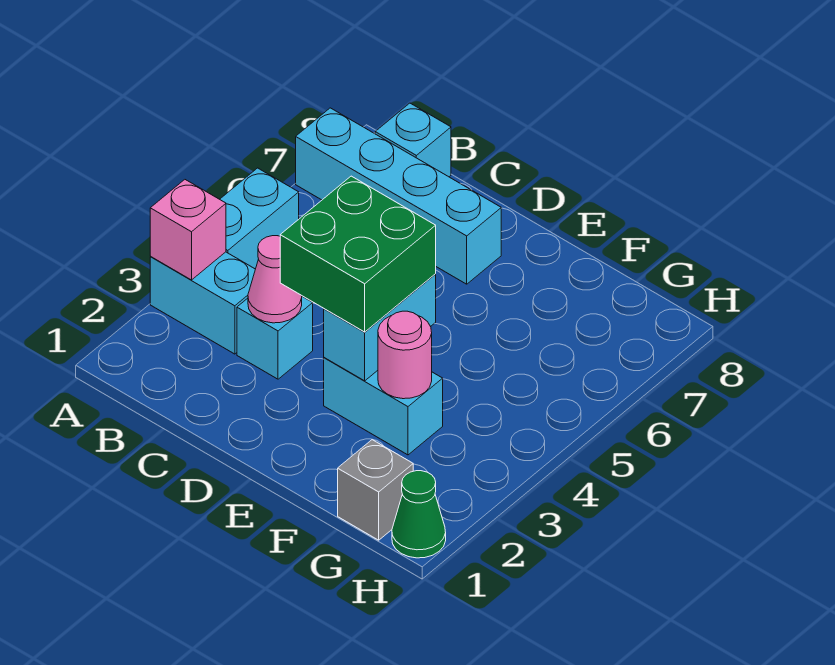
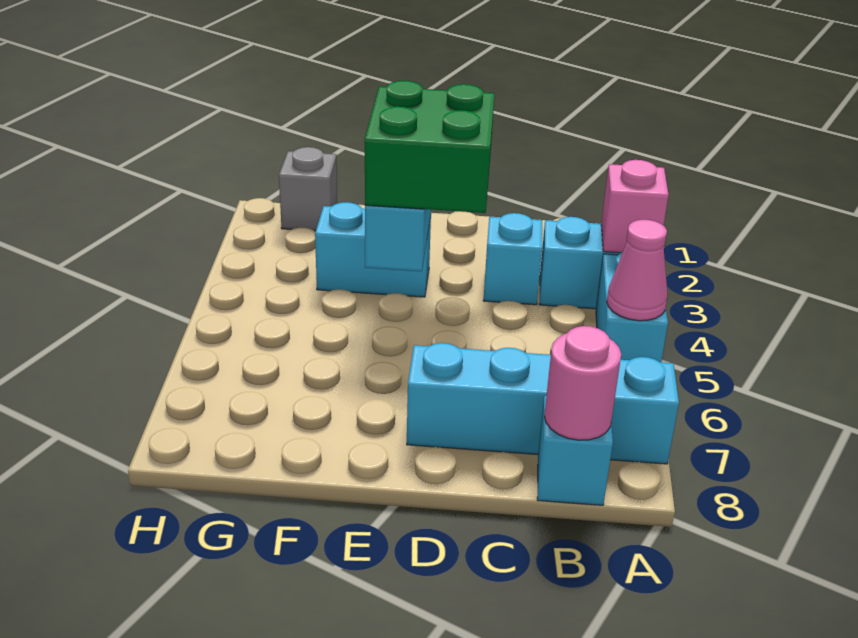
pink cone C3 level 2 -> pink cone A5 level 2
pink round brick F3 level 2 -> pink round brick B8 level 2
green cone H1 level 1 -> none

